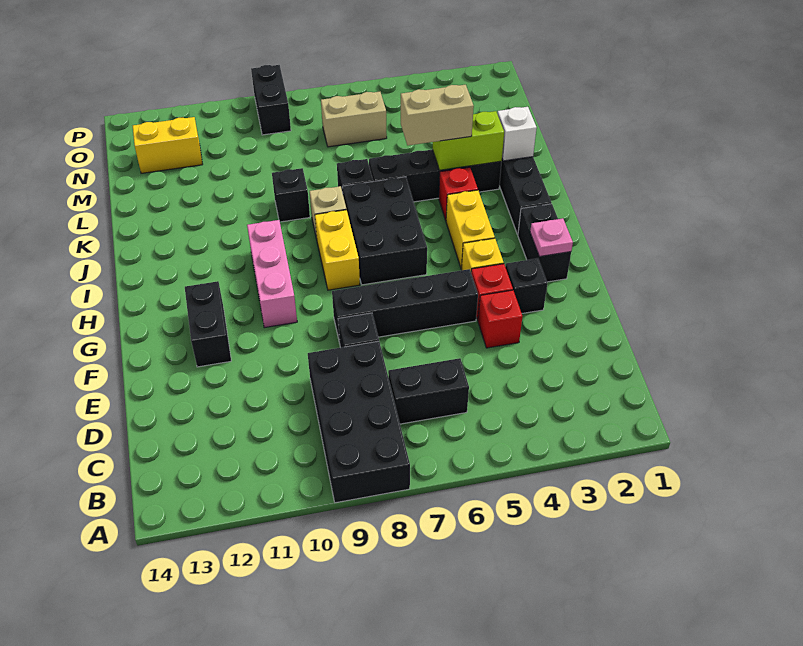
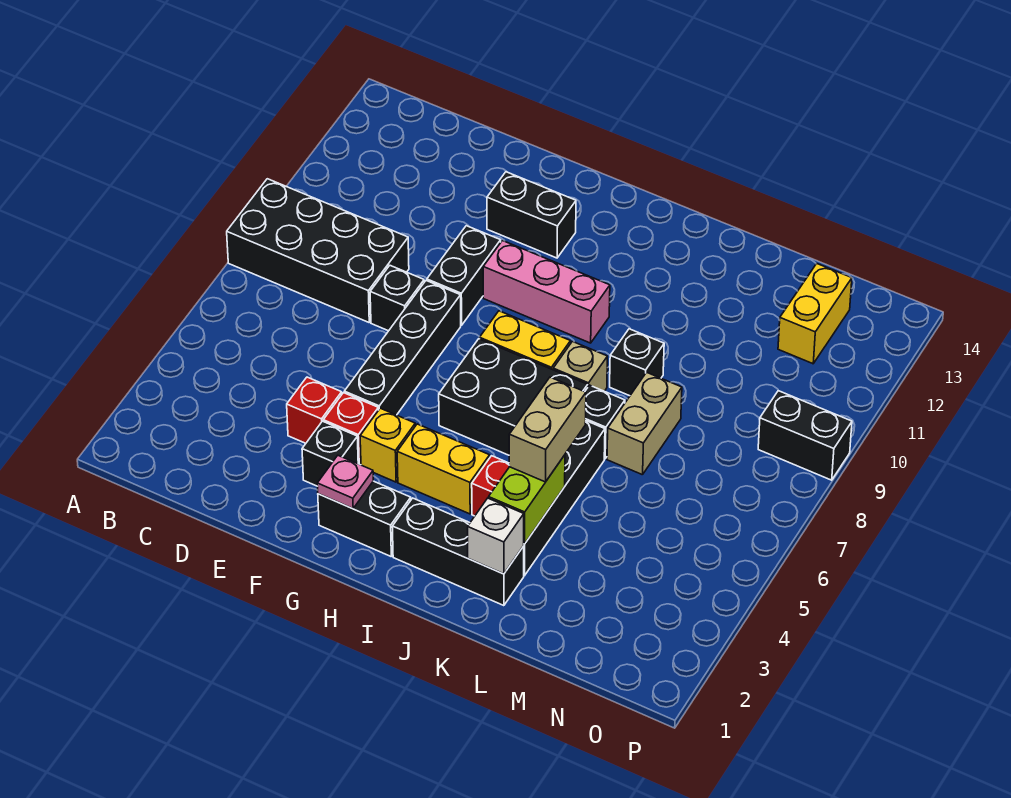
black brick C6:C7 level 1 -> black brick F9:F10 level 1
tan brick N6:N7 level 1 -> tan brick L7:L8 level 1

